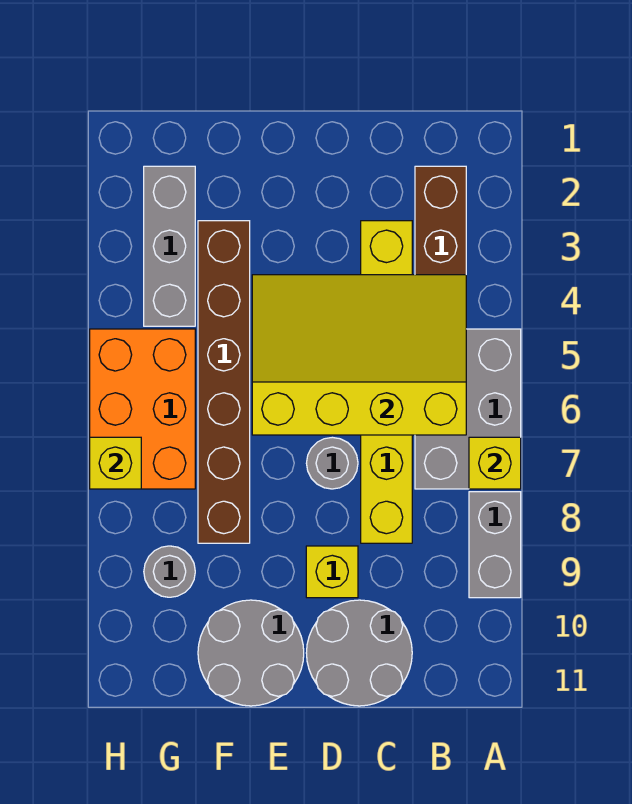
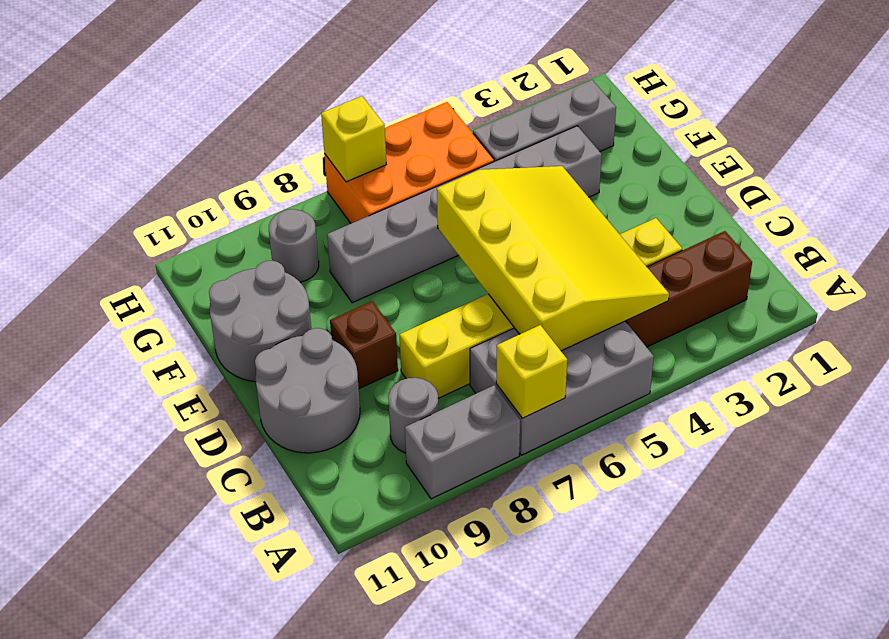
grey round brick D7 level 1 -> grey round brick B9 level 1
yellow brick D9 level 1 -> brown brick D9 level 1
brown brick F3:F8 level 1 -> grey brick F3:F8 level 1

